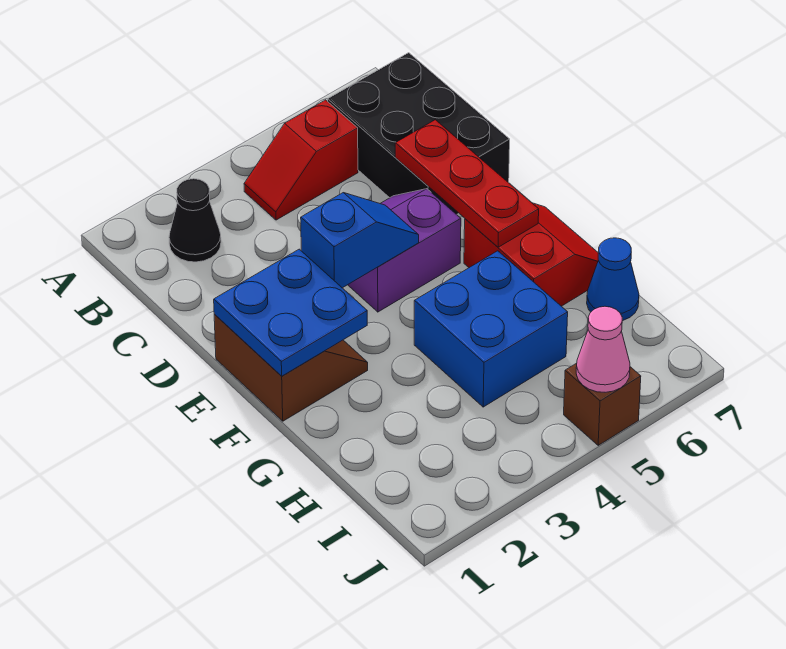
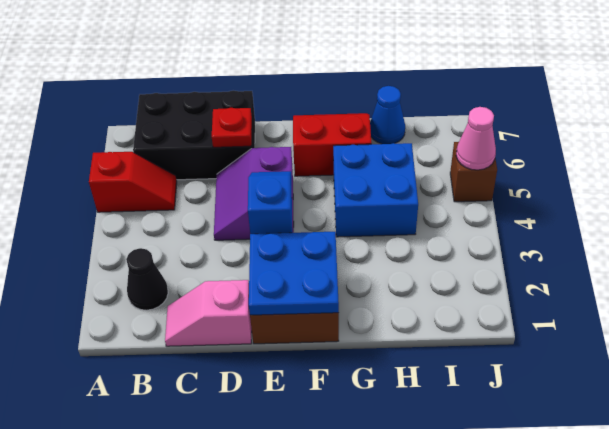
red slope B4:B5 level 1 top 5 -> red slope A5:B5 level 1 top A
none -> pink slope C1:D1 level 1 top D
red plate D6:F6 level 2 -> red plate D6 level 2

